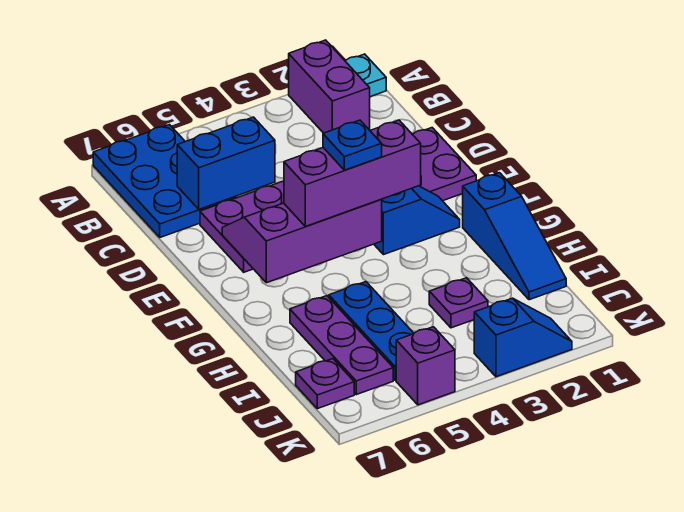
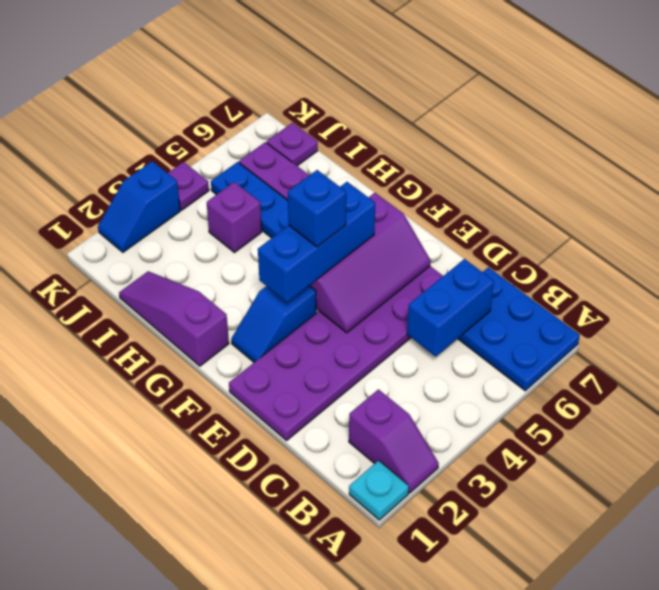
purple brick A2:B2 level 1 -> purple slope A2:B2 level 1 top B
purple brick F3:F5 level 3 -> blue brick F3:F5 level 3
blue plate F4 level 4 -> blue brick F4 level 4
blue slope G1:I1 level 1 top G -> purple slope G1:I1 level 1 top G
purple plate I3 level 1 -> purple plate K4 level 1
purple brick K5 level 1 -> purple brick I4 level 1

